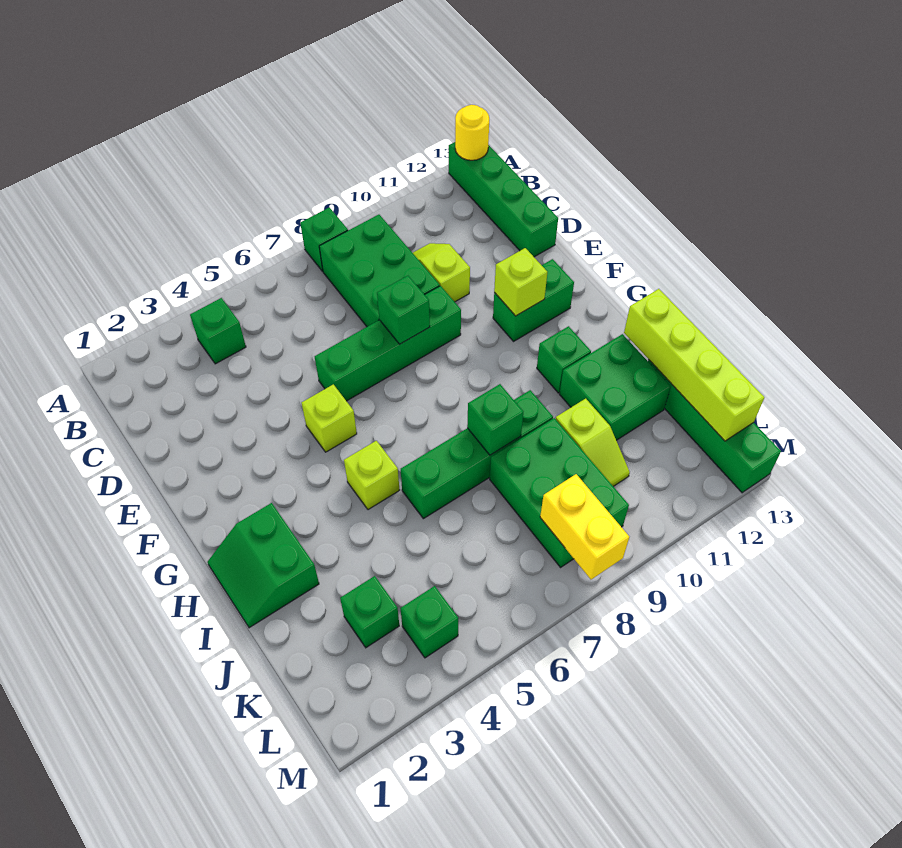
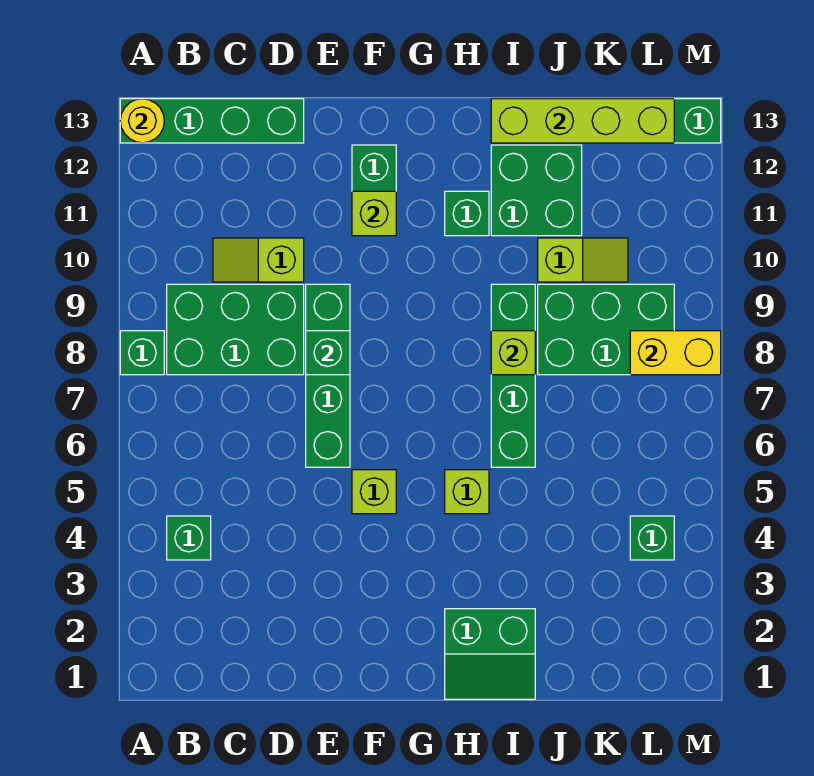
green brick I8 level 2 -> lime brick I8 level 2
green brick K3 level 1 -> none

